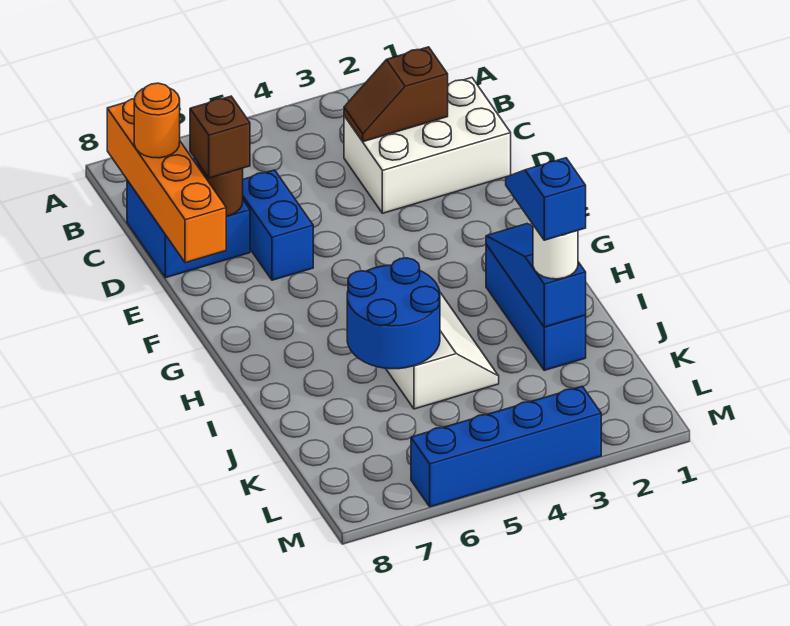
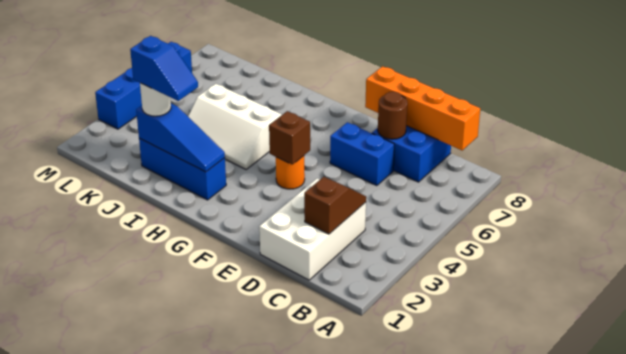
orange round brick C8 level 3 -> orange round brick F4 level 1
brown brick D7 level 3 -> brown brick F4 level 2
blue round brick I5:J6 level 2 -> none

